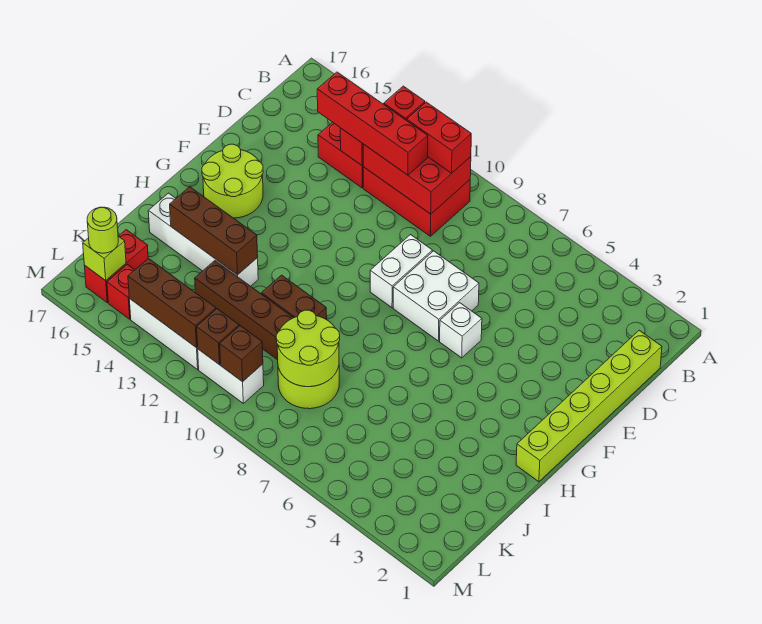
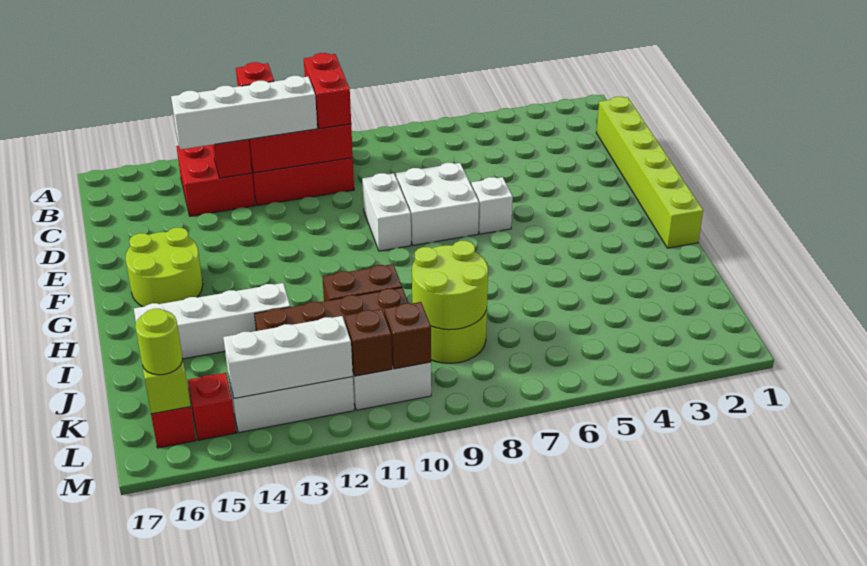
red brick B10:B11 level 3 -> red brick B10:C10 level 3
red brick C11:C14 level 3 -> white brick C11:C14 level 3
brown brick I13:I15 level 2 -> none
brown brick L12:L14 level 2 -> white brick L12:L14 level 2

